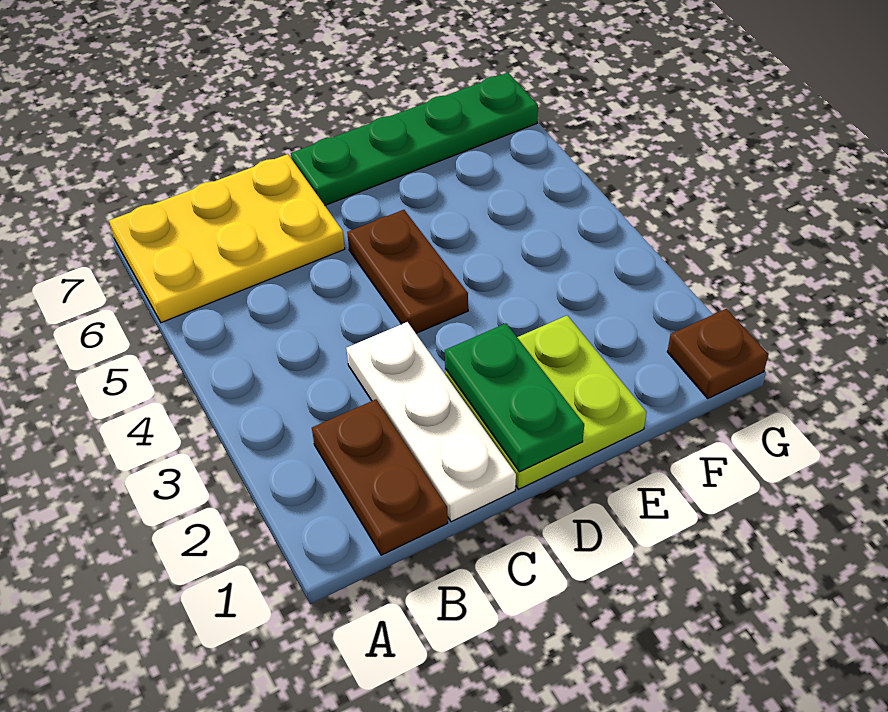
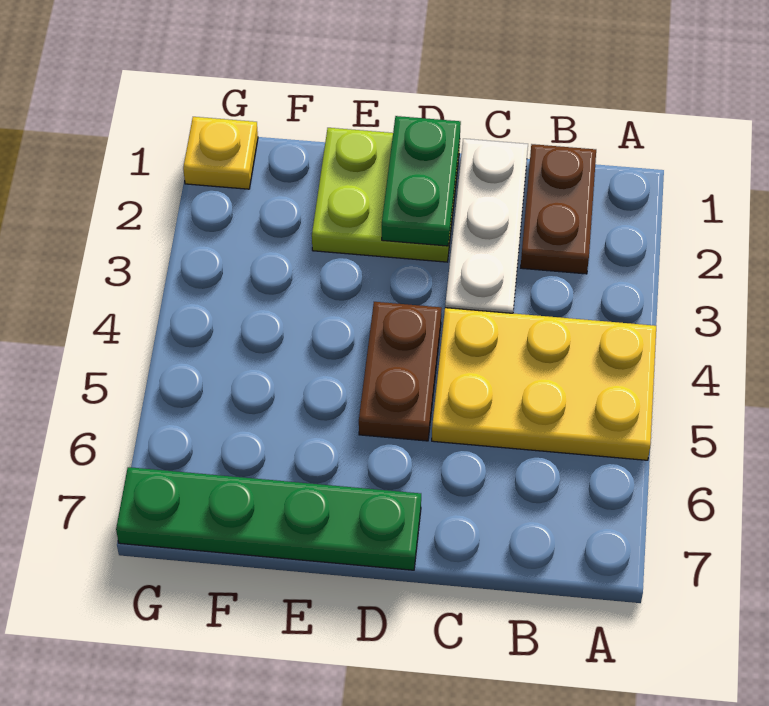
yellow plate A6:C7 level 1 -> yellow plate A4:C5 level 1
brown plate G1 level 1 -> yellow plate G1 level 1

